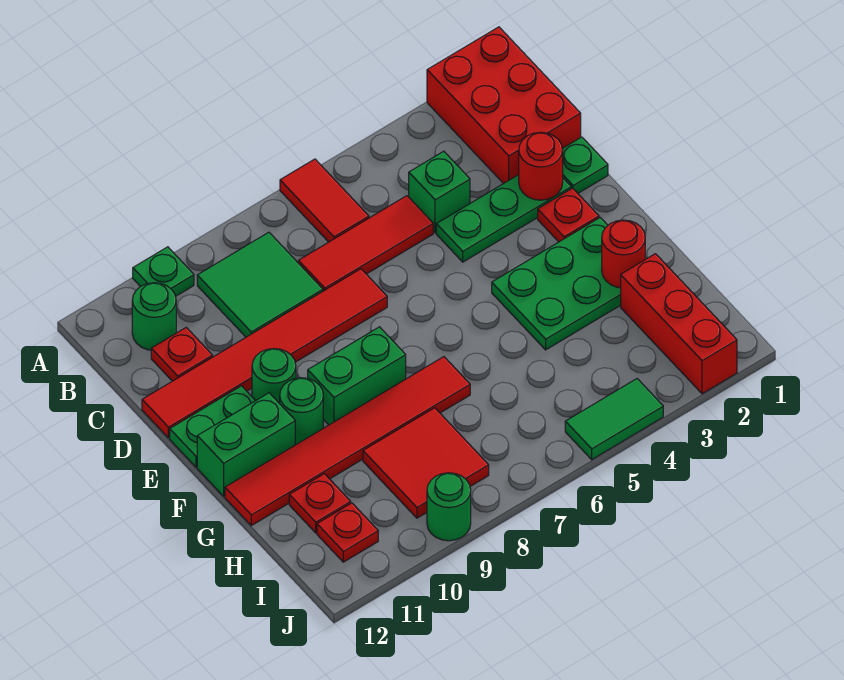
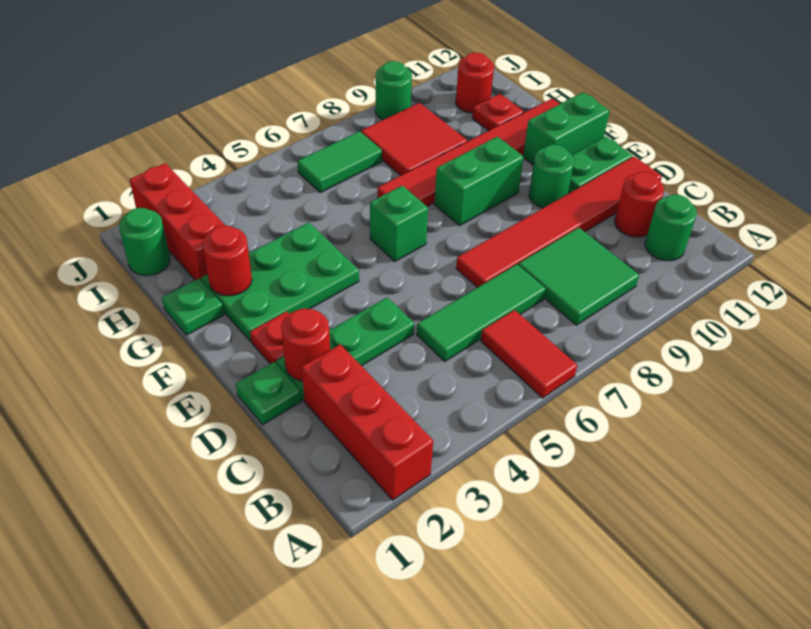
red brick A1:C2 level 1 -> red brick A2:C2 level 1
green plate A10 level 1 -> green plate G1 level 1
green brick C4 level 1 -> green brick F6 level 1
red tile C5:C7 level 1 -> green tile C5:C7 level 1
red plate C11 level 1 -> red round brick C11 level 1
green round brick F10 level 1 -> green round brick I1 level 1
red plate I11 level 1 -> red round brick I11 level 1
green tile J4:J5 level 1 -> green tile I6:I7 level 1

